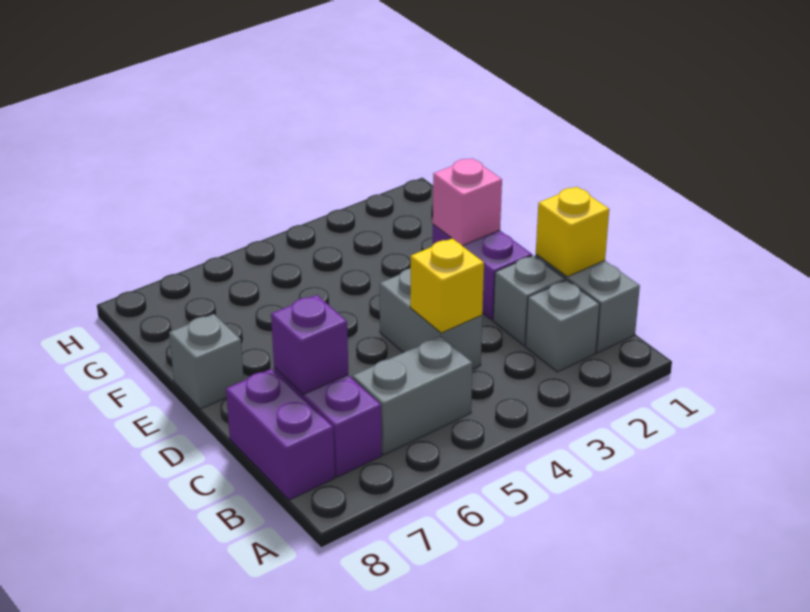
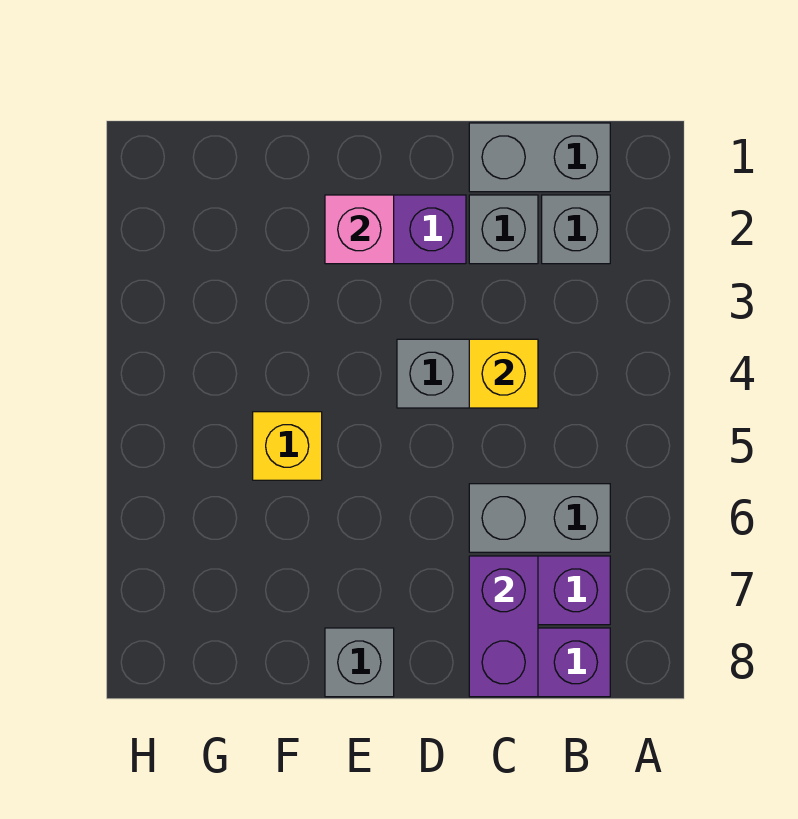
grey brick B5:B6 level 1 -> grey brick B6:C6 level 1
yellow brick C1 level 2 -> yellow brick F5 level 1
purple brick C7 level 2 -> purple brick C7:C8 level 2

